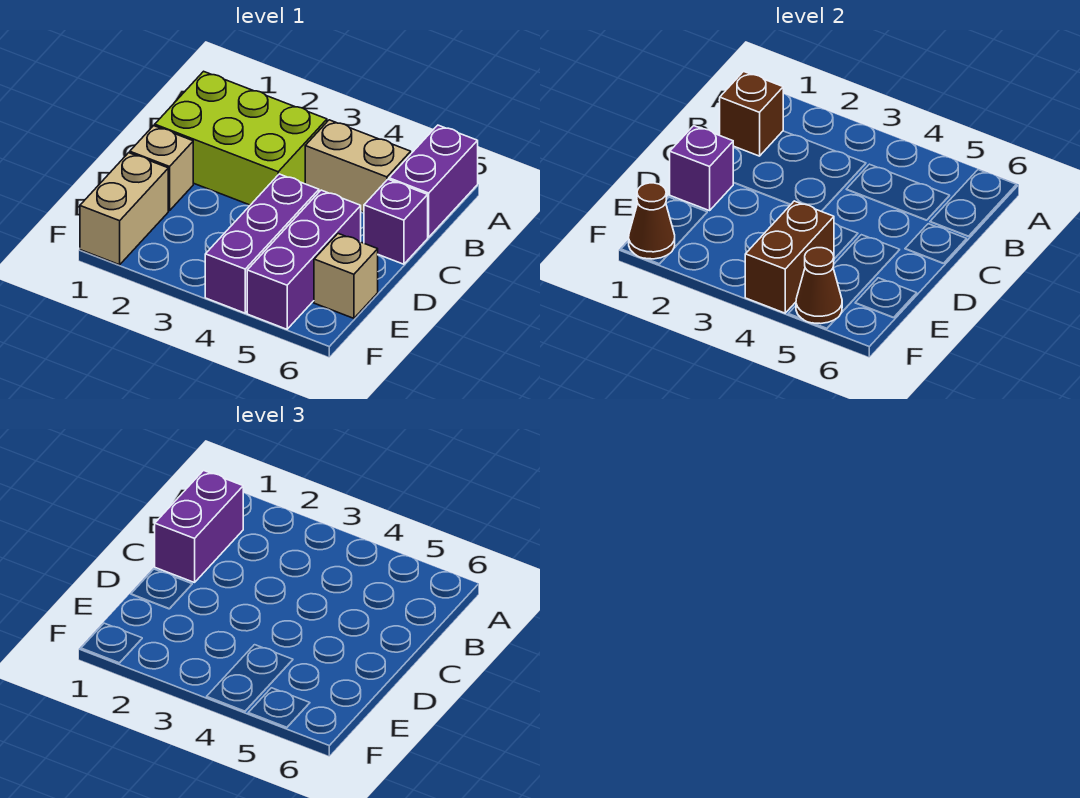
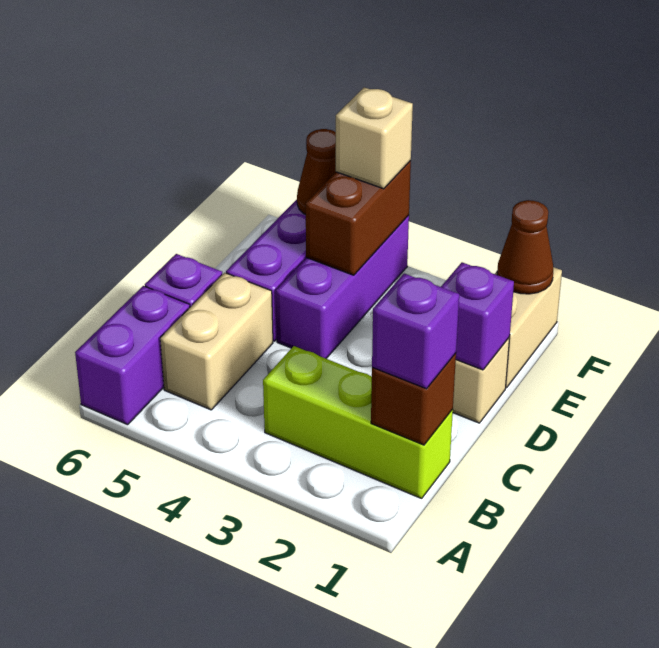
lime brick B1:C3 level 1 -> lime brick B1:B3 level 1
purple brick B1:C1 level 3 -> purple brick B1 level 3
tan brick B4:B5 level 1 -> tan brick B5:C5 level 1
tan brick E6 level 1 -> tan brick F4 level 3

